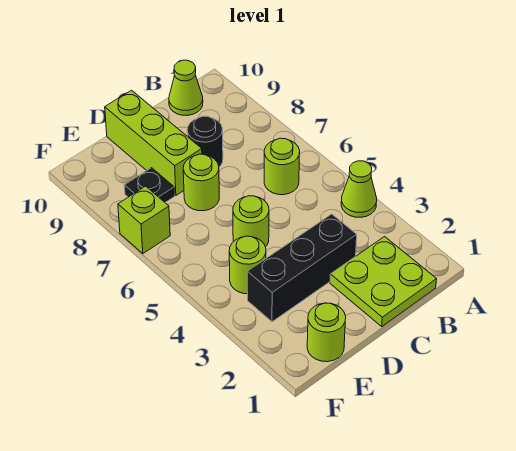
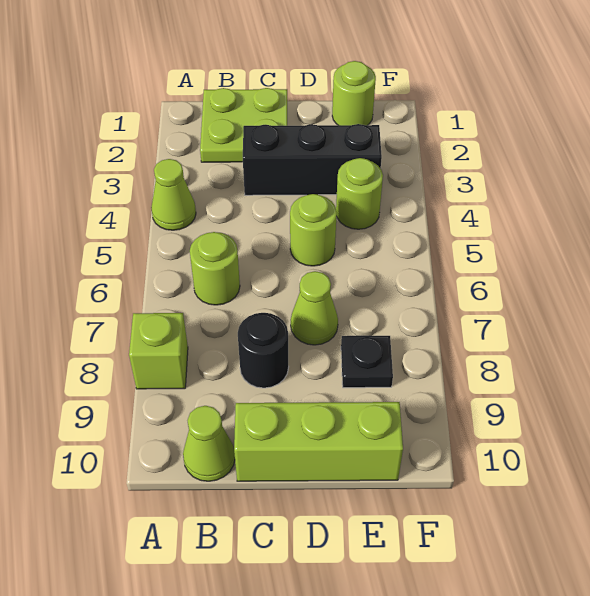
lime round brick D7 level 1 -> lime cone D7 level 1
lime brick D8:D10 level 1 -> lime brick C10:E10 level 1
lime brick F7 level 1 -> lime brick A8 level 1

